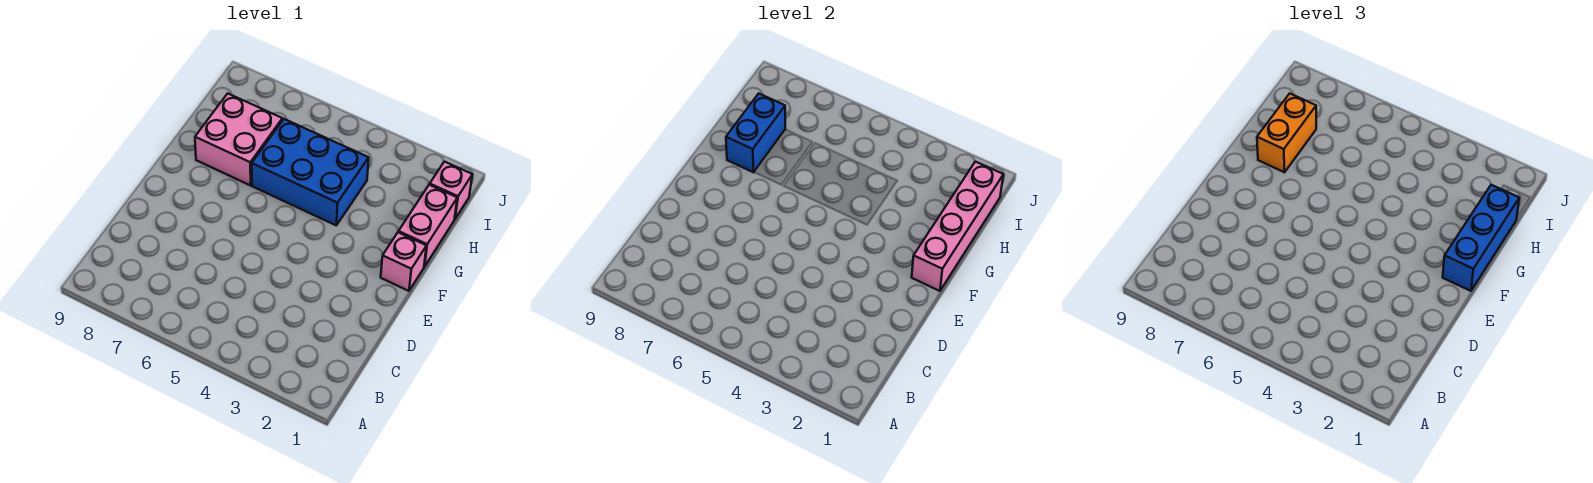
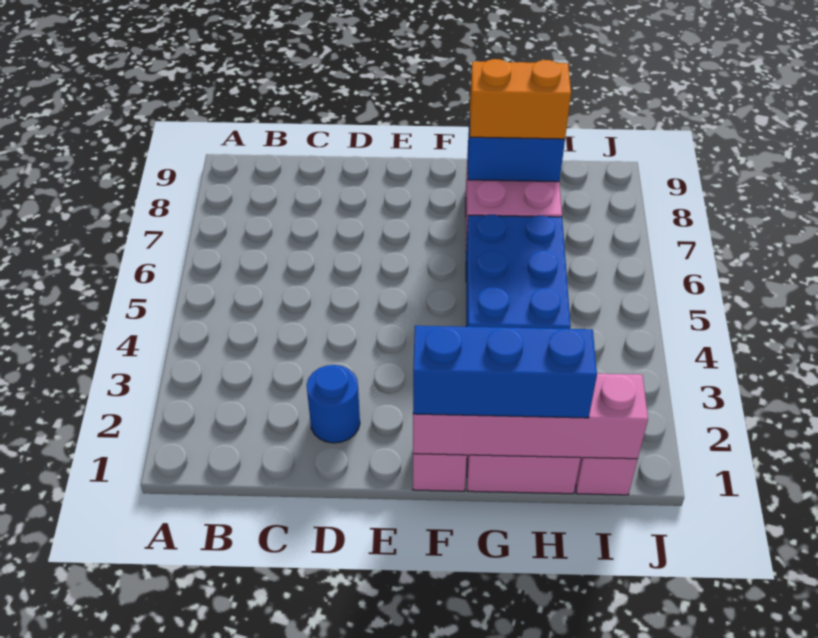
none -> blue round brick D2 level 1

